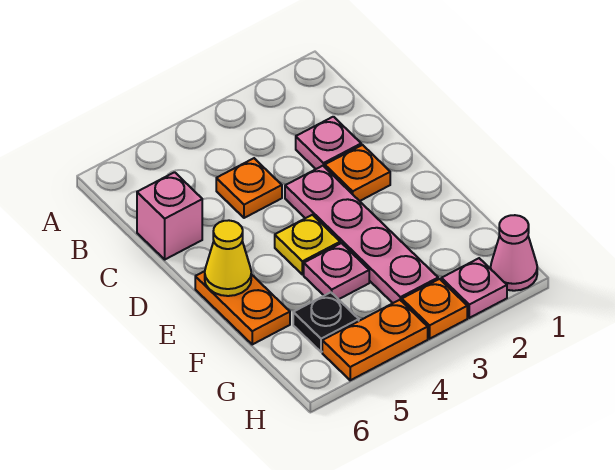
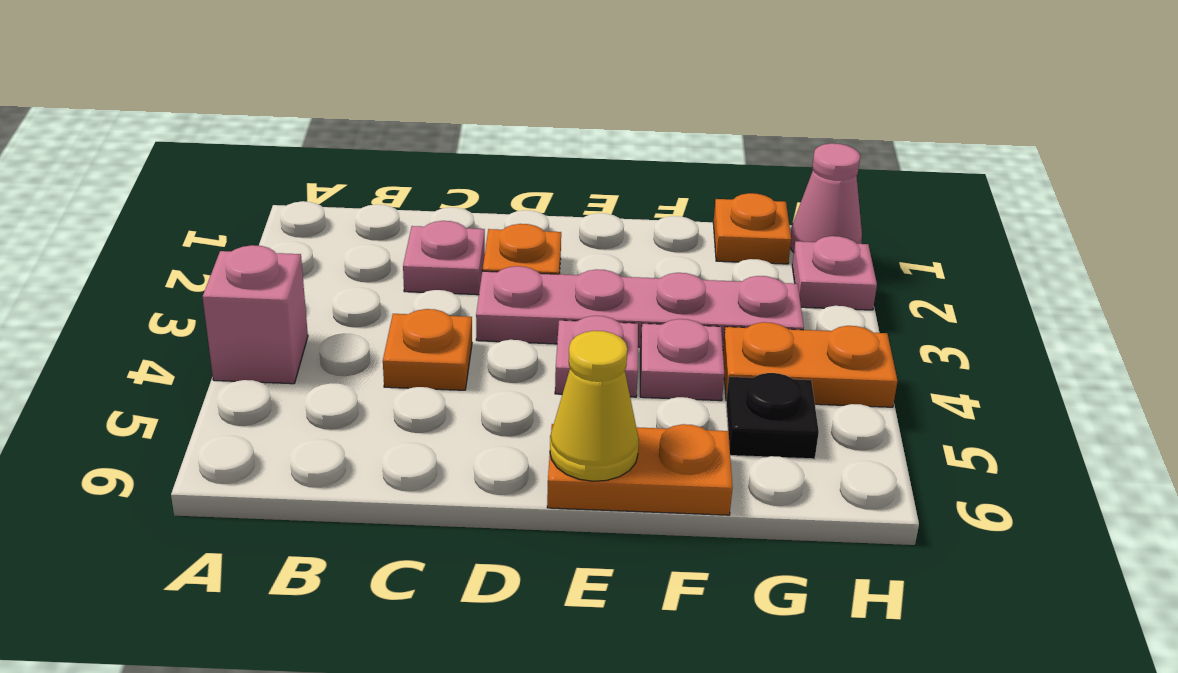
pink brick C6 level 1 -> pink brick A4 level 1
yellow plate E4 level 1 -> pink plate E4 level 1
orange plate H3 level 1 -> orange plate G1 level 1
orange plate H4:H5 level 1 -> orange plate G4:H4 level 1

